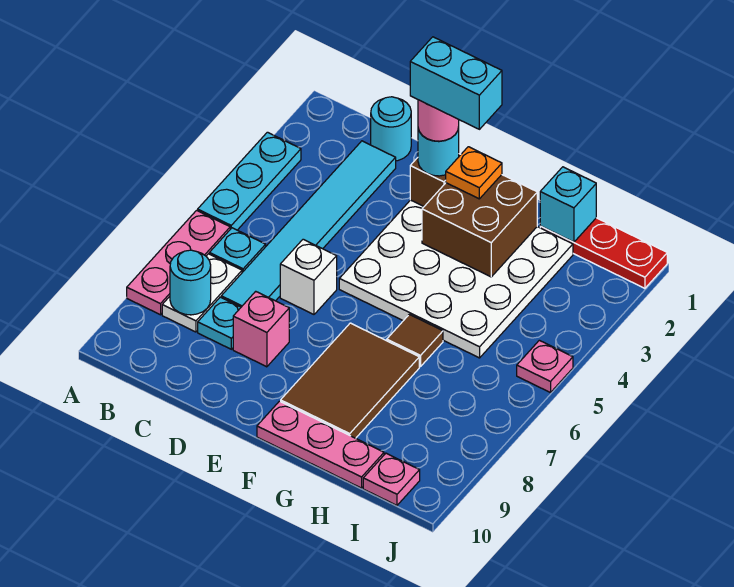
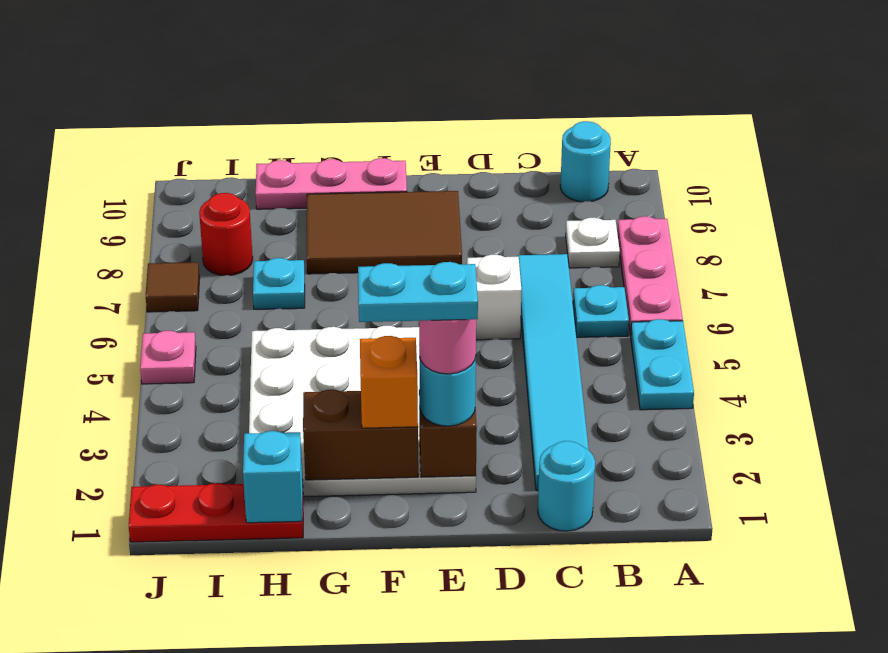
cyan plate A3:A5 level 1 -> cyan plate A4:A5 level 1
white plate B7:B8 level 1 -> white plate B8 level 1
cyan round brick B8 level 2 -> cyan round brick B10 level 1
cyan plate C8 level 1 -> cyan plate H7 level 1
pink brick D8 level 1 -> none
cyan brick E2:F2 level 5 -> cyan plate E2:F2 level 5
brown brick F2:G3 level 2 -> brown brick F2:G2 level 2
orange plate F2 level 3 -> orange brick F2 level 3
brown tile F7:G9 level 1 -> brown tile E8:G9 level 1
brown tile G6 level 1 -> brown tile J7 level 1
none -> red round brick I8 level 1
pink plate I10 level 1 -> none

